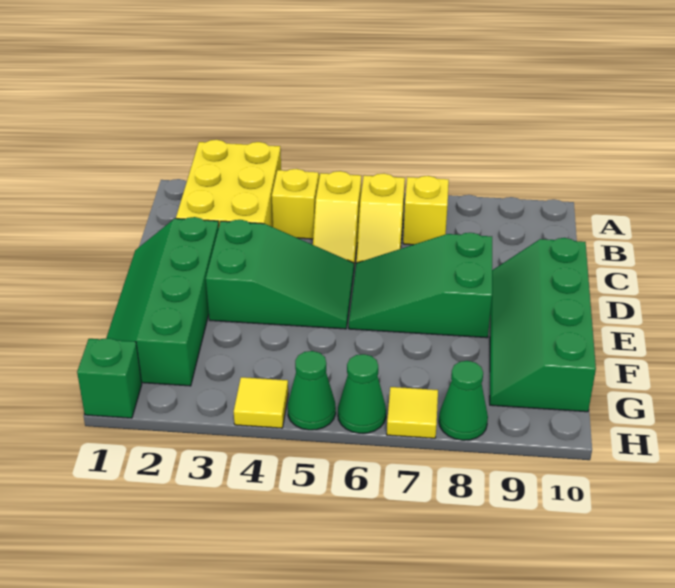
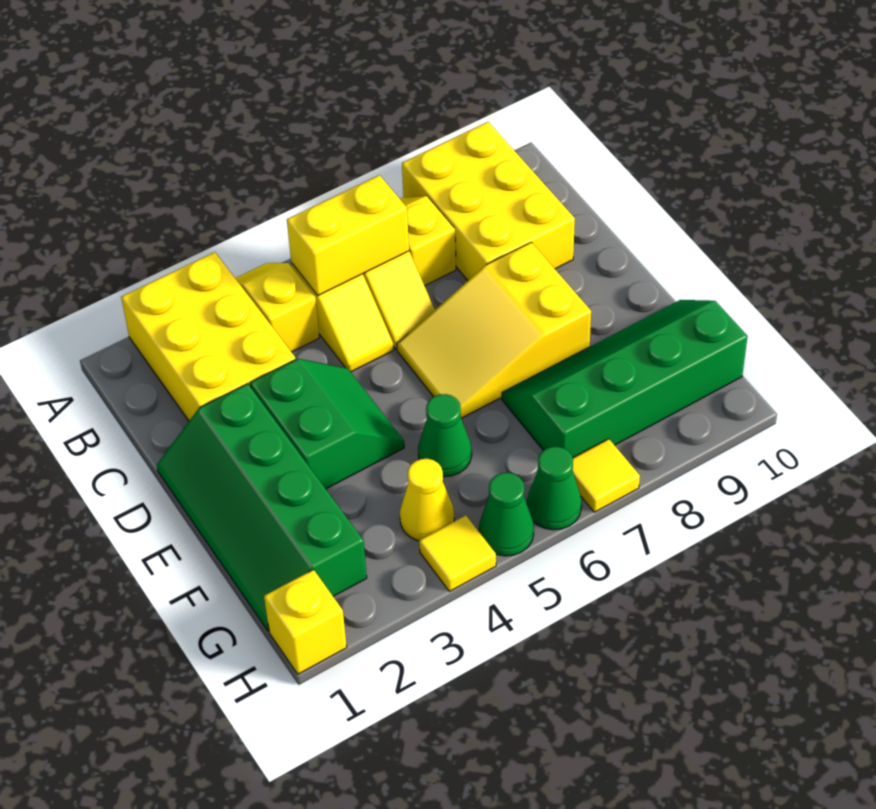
none -> yellow brick A8:C9 level 1
none -> yellow brick B5:B6 level 2
green slope D3:E5 level 1 top 3 -> green slope D3:E4 level 1 top 3
green slope D6:E8 level 1 top 8 -> yellow slope D6:E8 level 1 top 8
green slope D9:G10 level 1 top 10 -> green slope F7:G10 level 1 top G
none -> yellow cone G4 level 1
green brick H1 level 1 -> yellow brick H1 level 1
green cone H8 level 1 -> green cone F5 level 1

